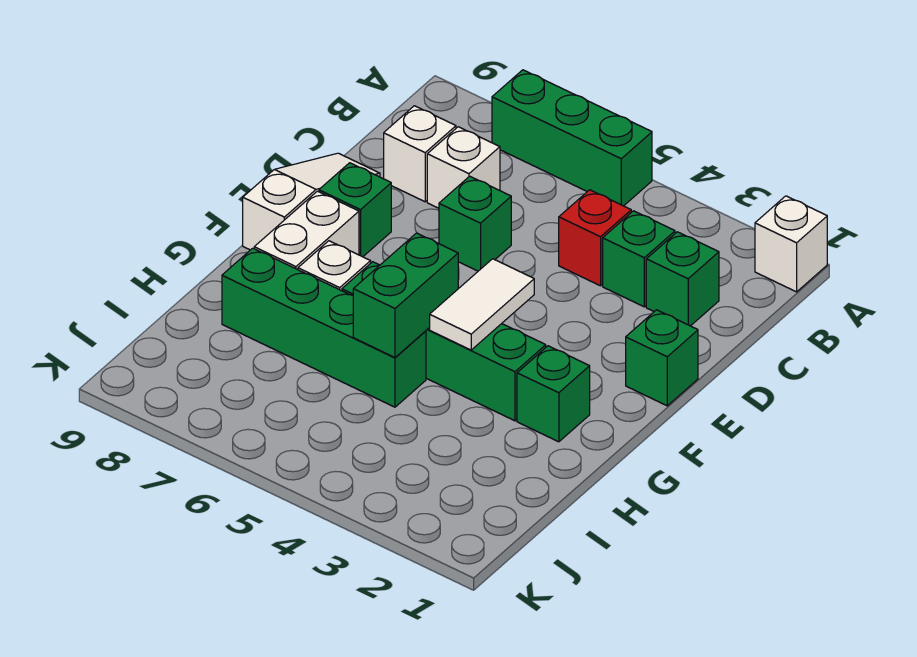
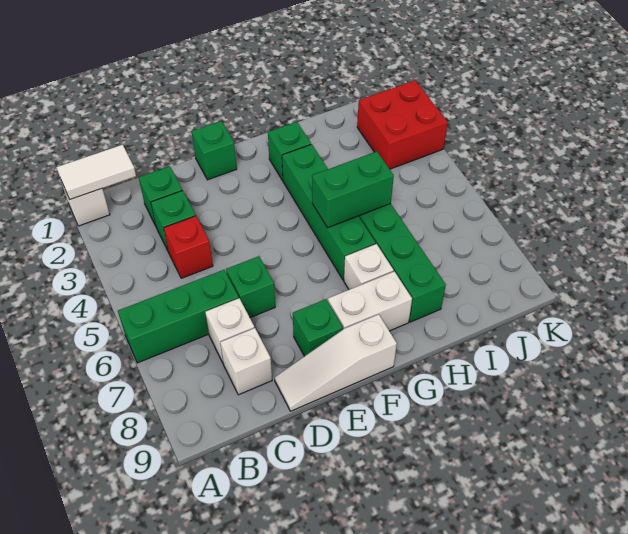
green brick A5:A7 level 1 -> green brick A6:C6 level 1
white tile F4:G4 level 2 -> white tile A1:B1 level 2
none -> red brick J2:K3 level 1

